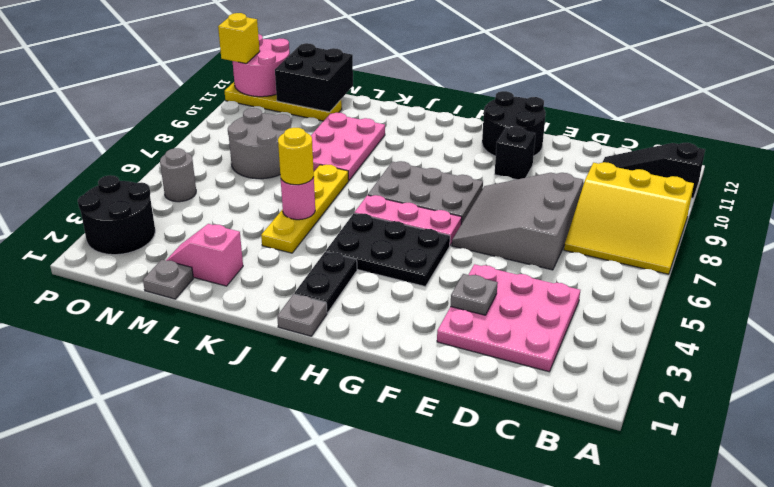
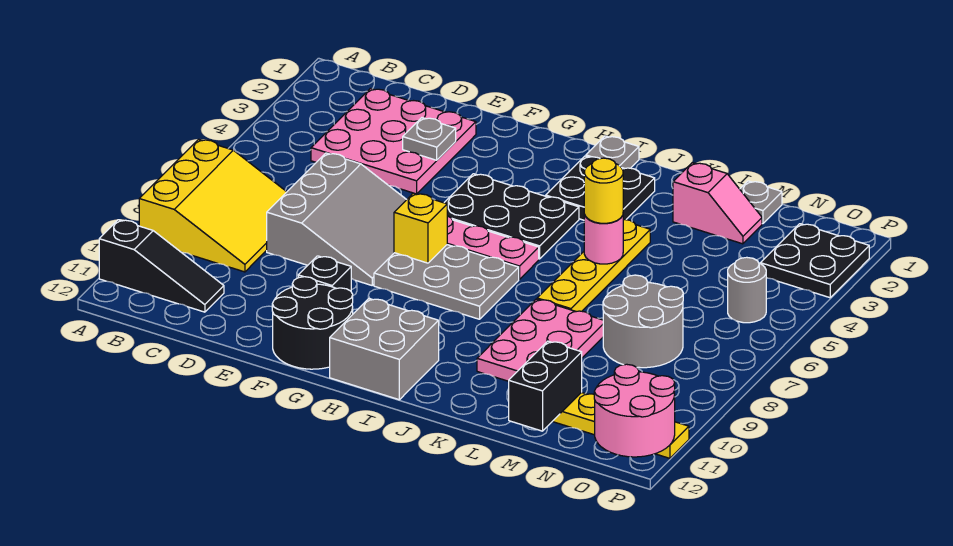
yellow slope A7:C9 level 1 top 9 -> yellow slope A7:C9 level 1 top A
none -> grey brick H11:I12 level 1
black plate I2:I3 level 1 -> black plate I2:J3 level 1
black brick M11:N12 level 2 -> black brick M11:M12 level 2
black round brick O2:P3 level 1 -> black plate O2:P3 level 1
yellow brick P11 level 3 -> yellow brick G7 level 2

